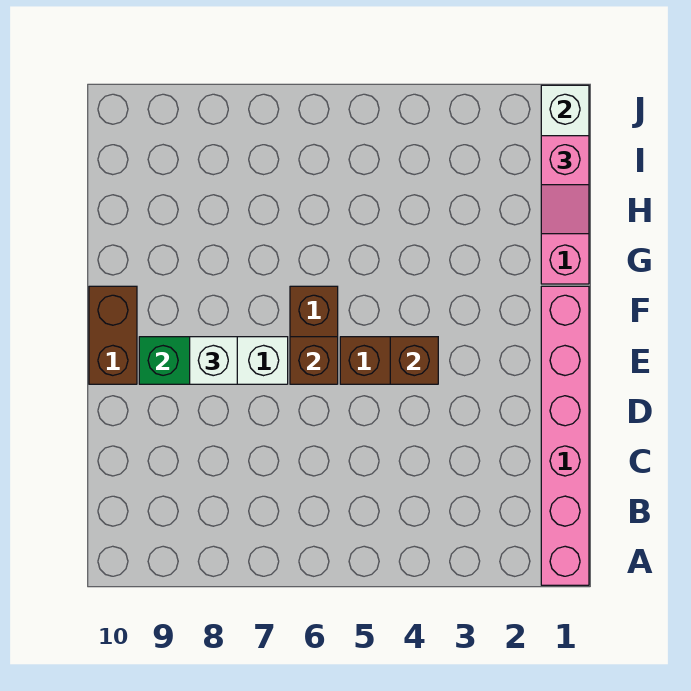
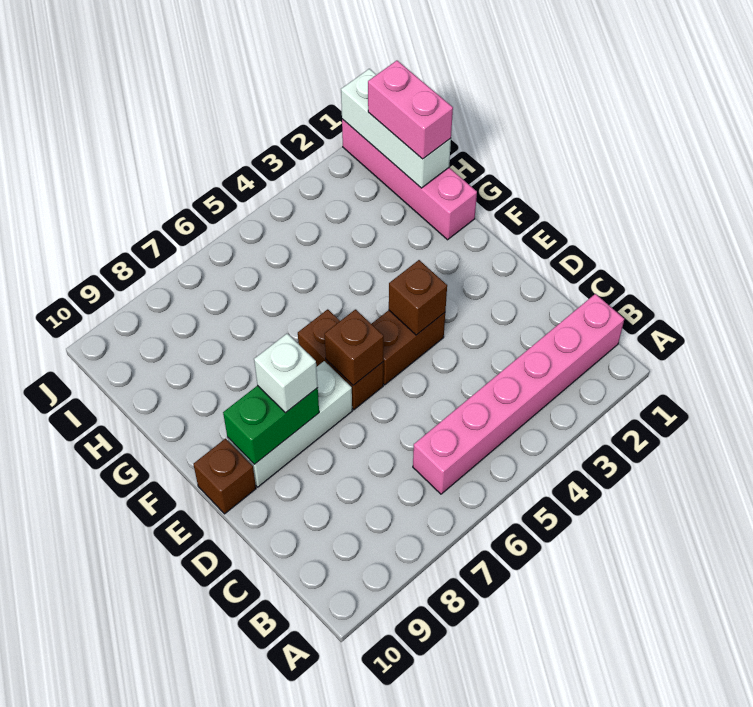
pink brick A1:F1 level 1 -> pink brick B1:B6 level 1
brown brick E10:F10 level 1 -> brown brick E10 level 1
pink slope H1:I1 level 3 top I -> pink brick H1:I1 level 3

